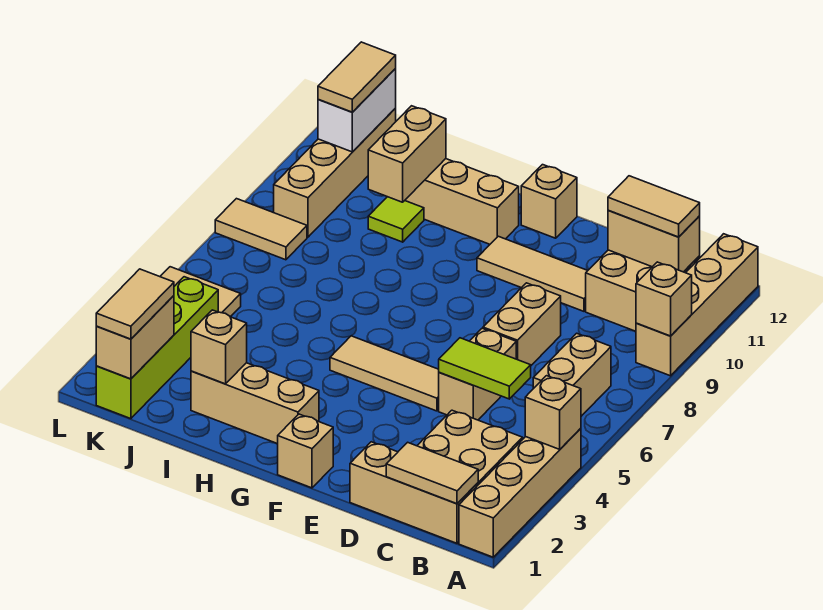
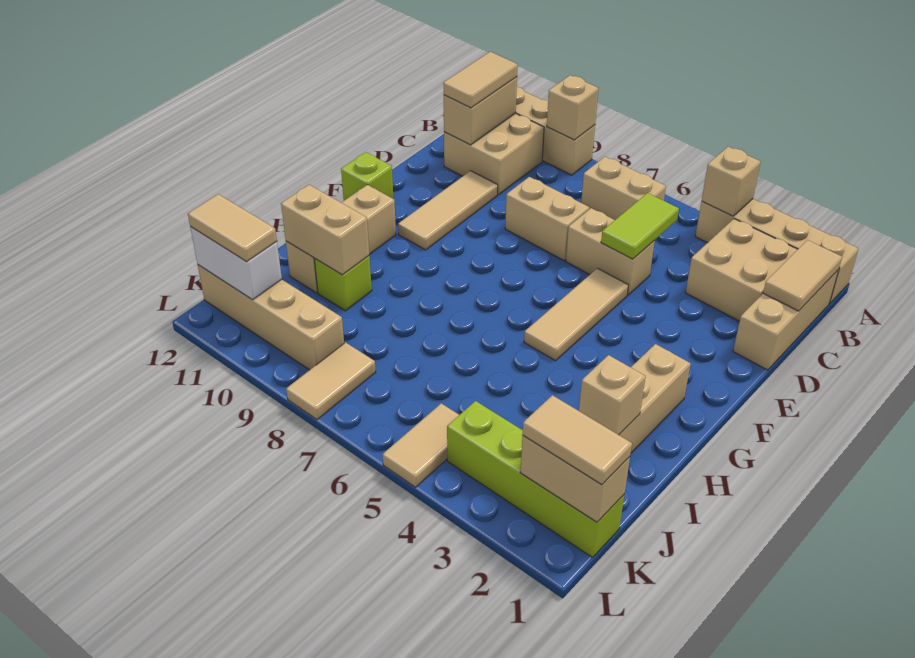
tan brick F1 level 1 -> none
tan brick F12 level 1 -> lime brick F12 level 1
lime tile I10 level 1 -> lime brick I10 level 1

